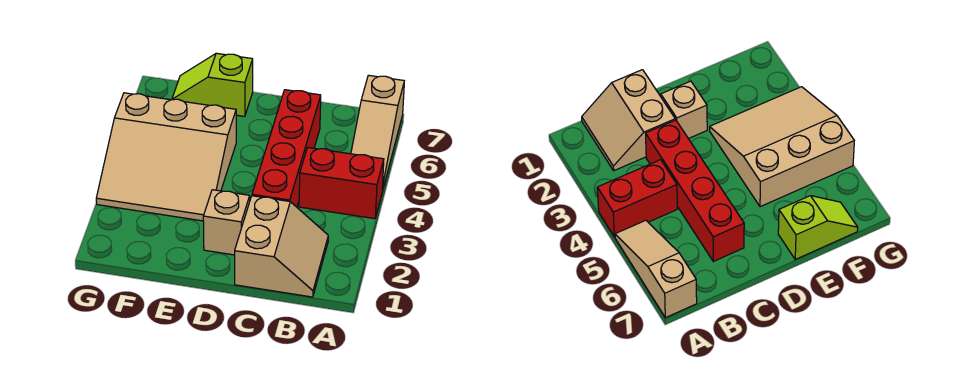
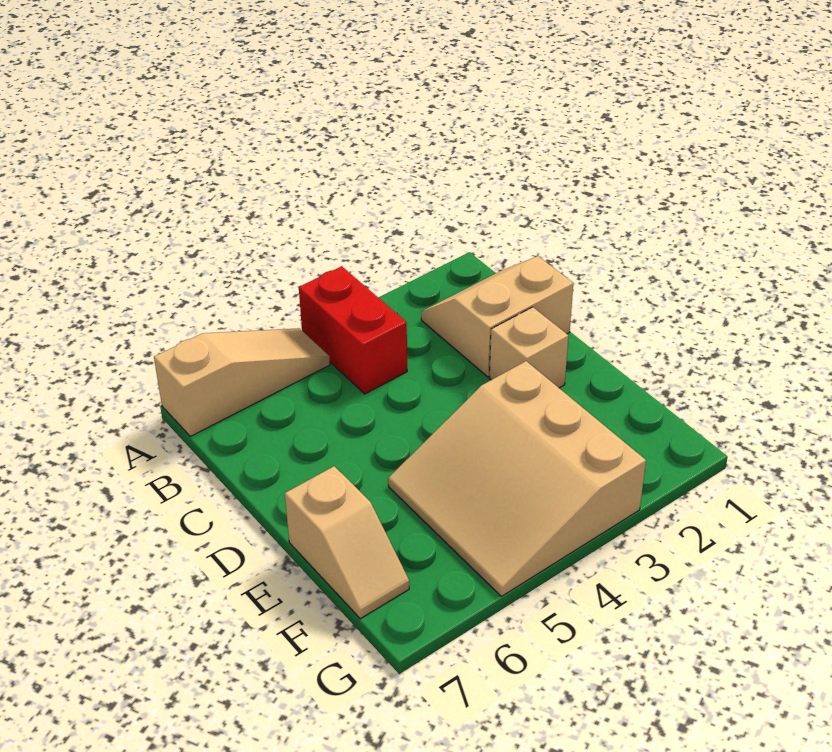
red brick C3:C6 level 1 -> none
tan slope E3:G5 level 1 top 5 -> tan slope E3:G5 level 1 top 3
lime slope E7:F7 level 1 top E -> tan slope E7:F7 level 1 top E

